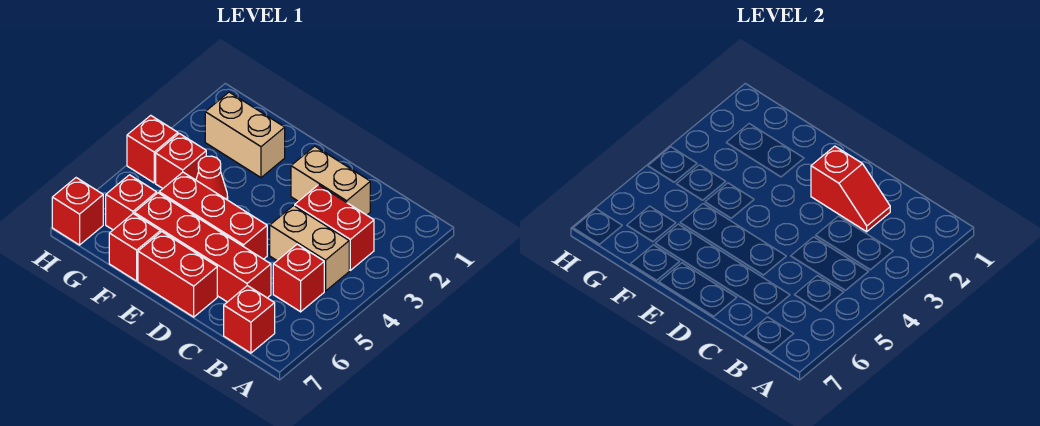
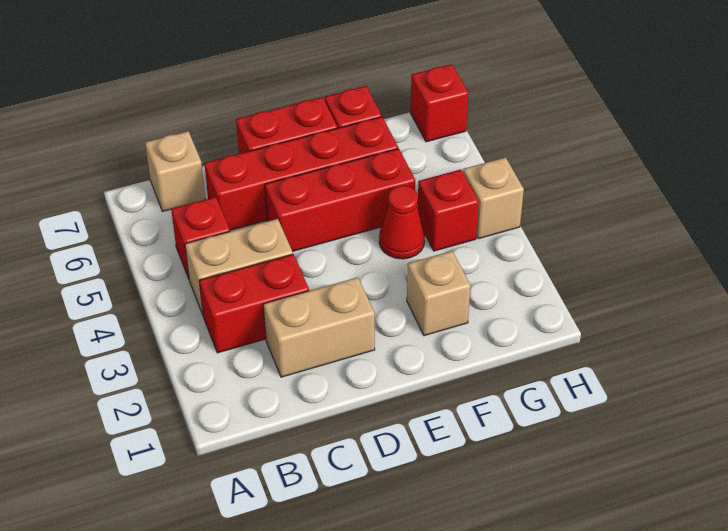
red brick B7 level 1 -> tan brick B7 level 1
red slope C2:D2 level 2 top D -> none
tan brick F2:G2 level 1 -> tan brick F2 level 1
red brick G6 level 1 -> none
red brick H4 level 1 -> tan brick H4 level 1

